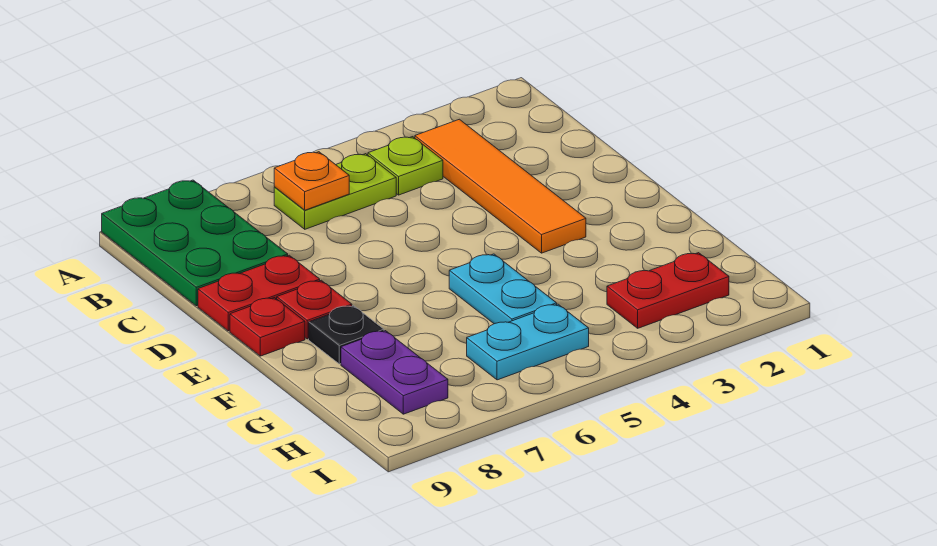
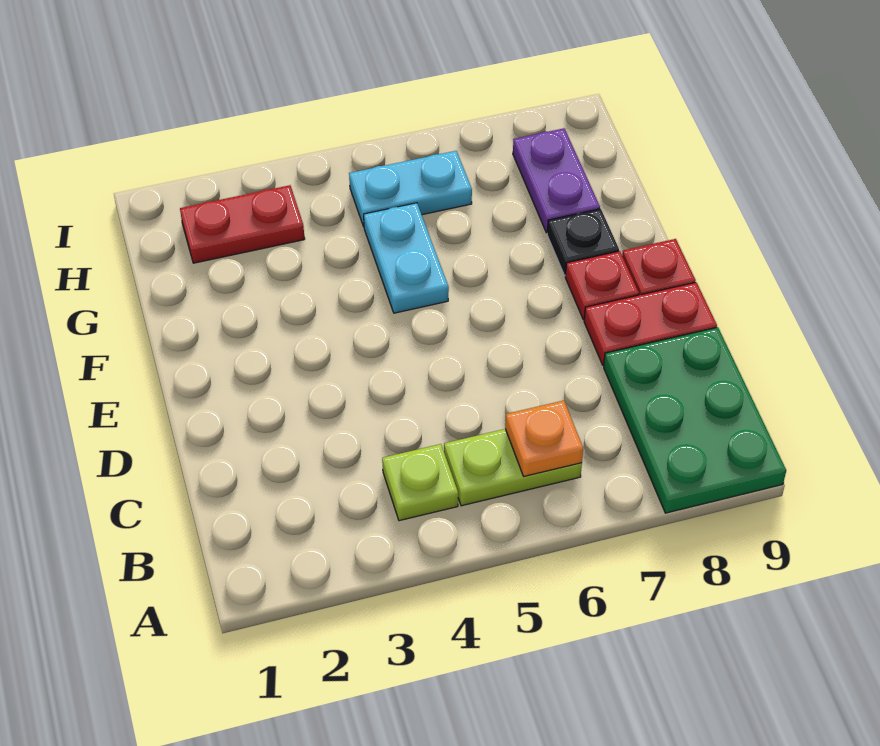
orange tile B3:E3 level 1 -> none

